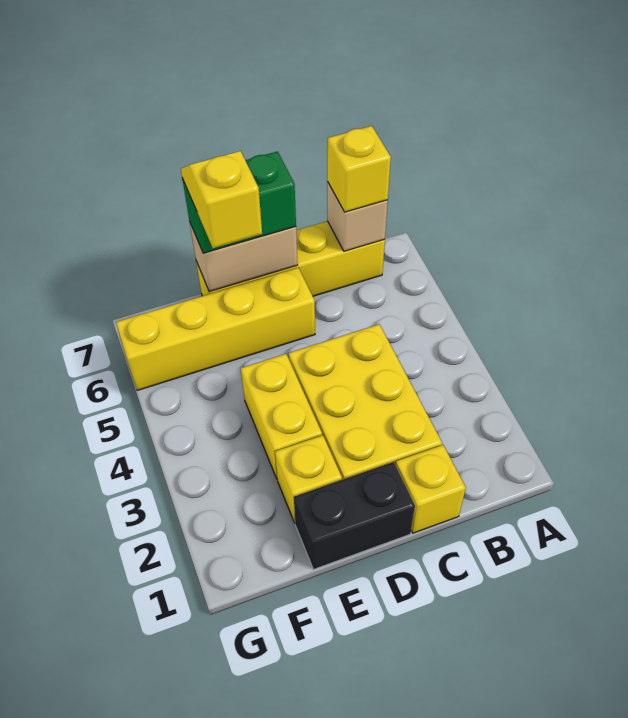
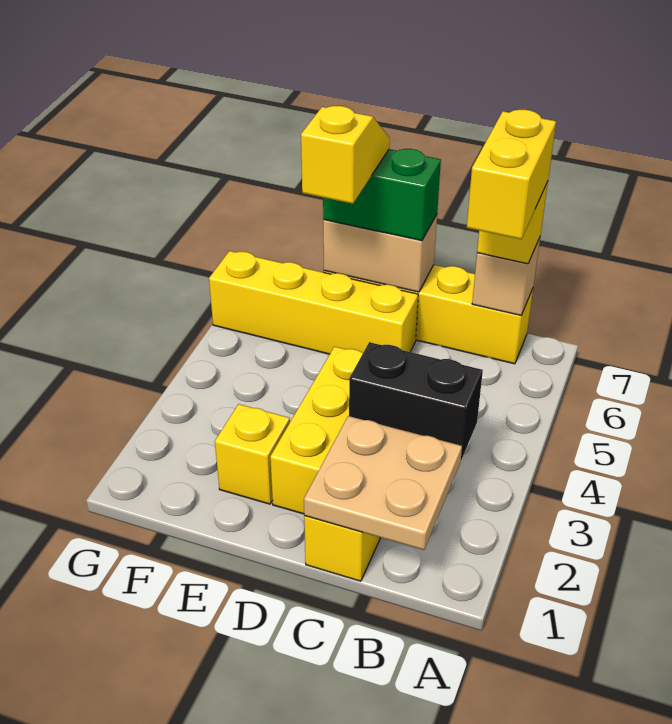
none -> tan plate B1:C2 level 2
black brick D1:E1 level 1 -> black brick B3:C3 level 2
yellow brick E3:E4 level 1 -> yellow brick B6:B7 level 4

